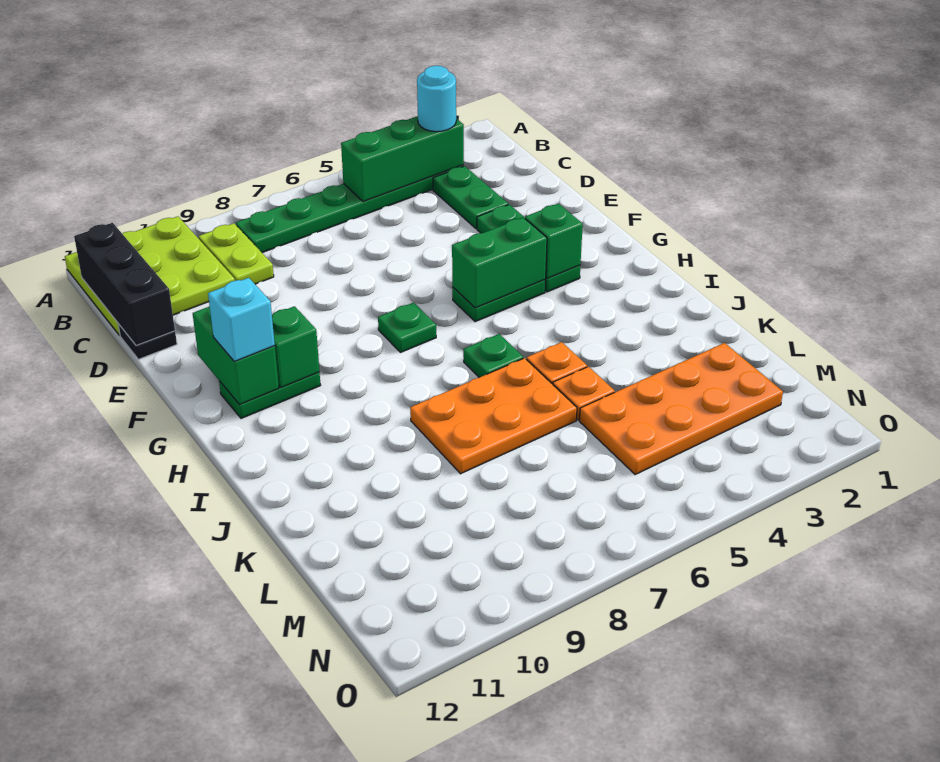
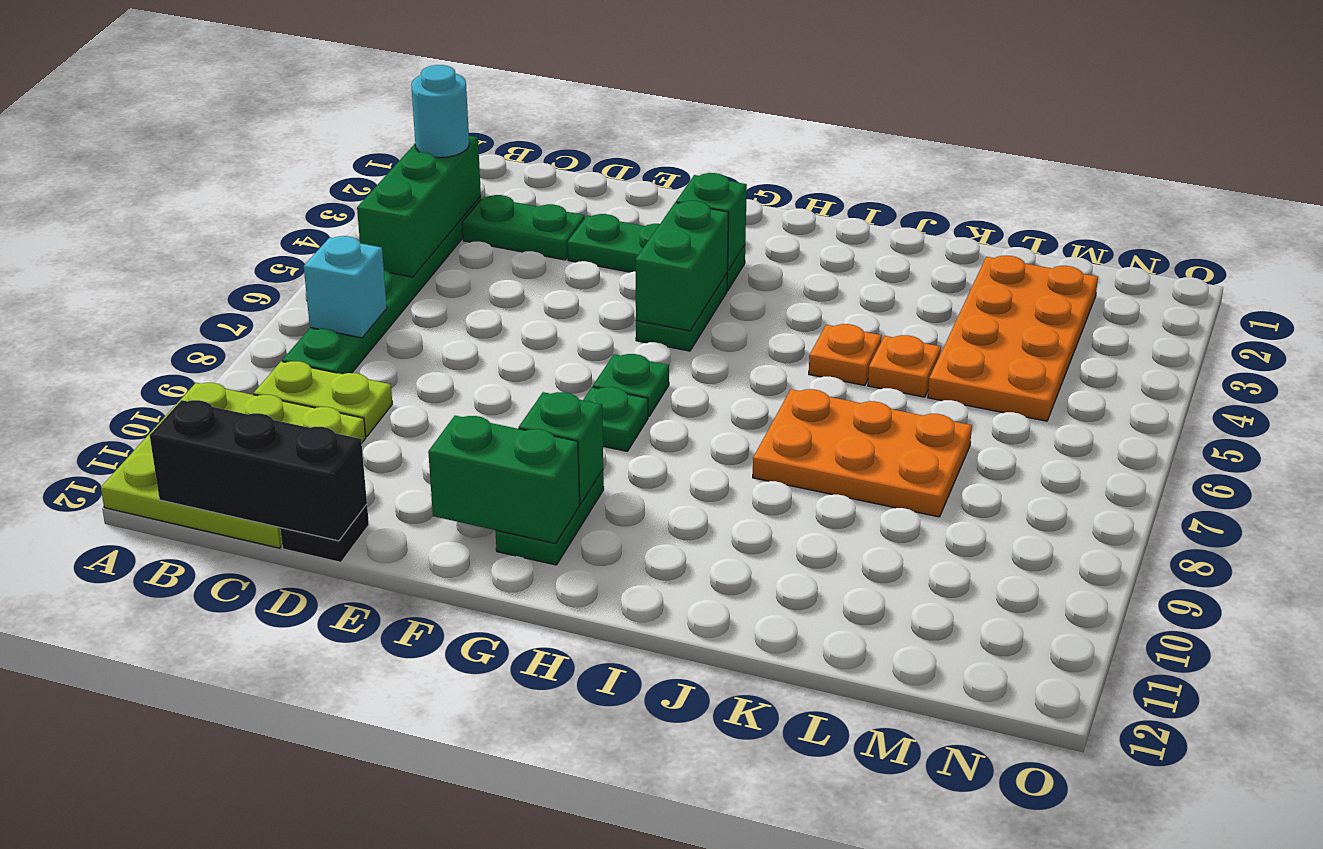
cyan brick G11 level 3 -> cyan brick B7 level 2
green plate I6 level 1 -> green plate G8 level 1
orange plate J6:K8 level 1 -> orange plate J7:L8 level 1

